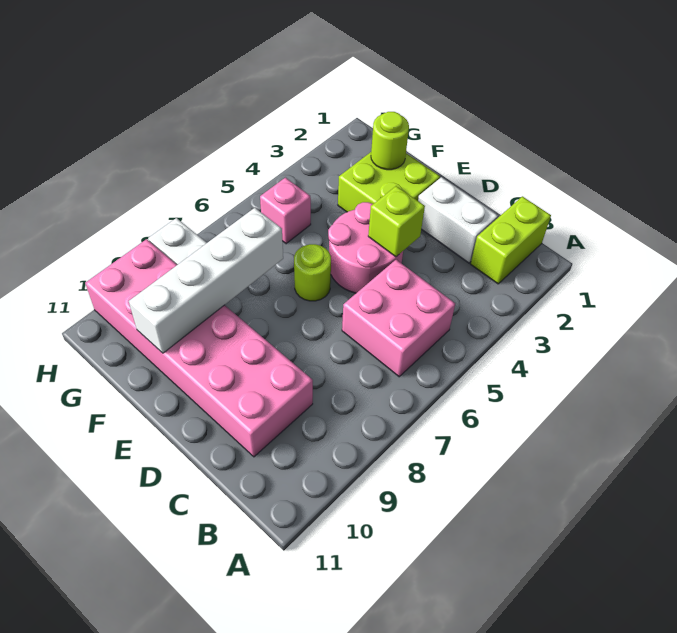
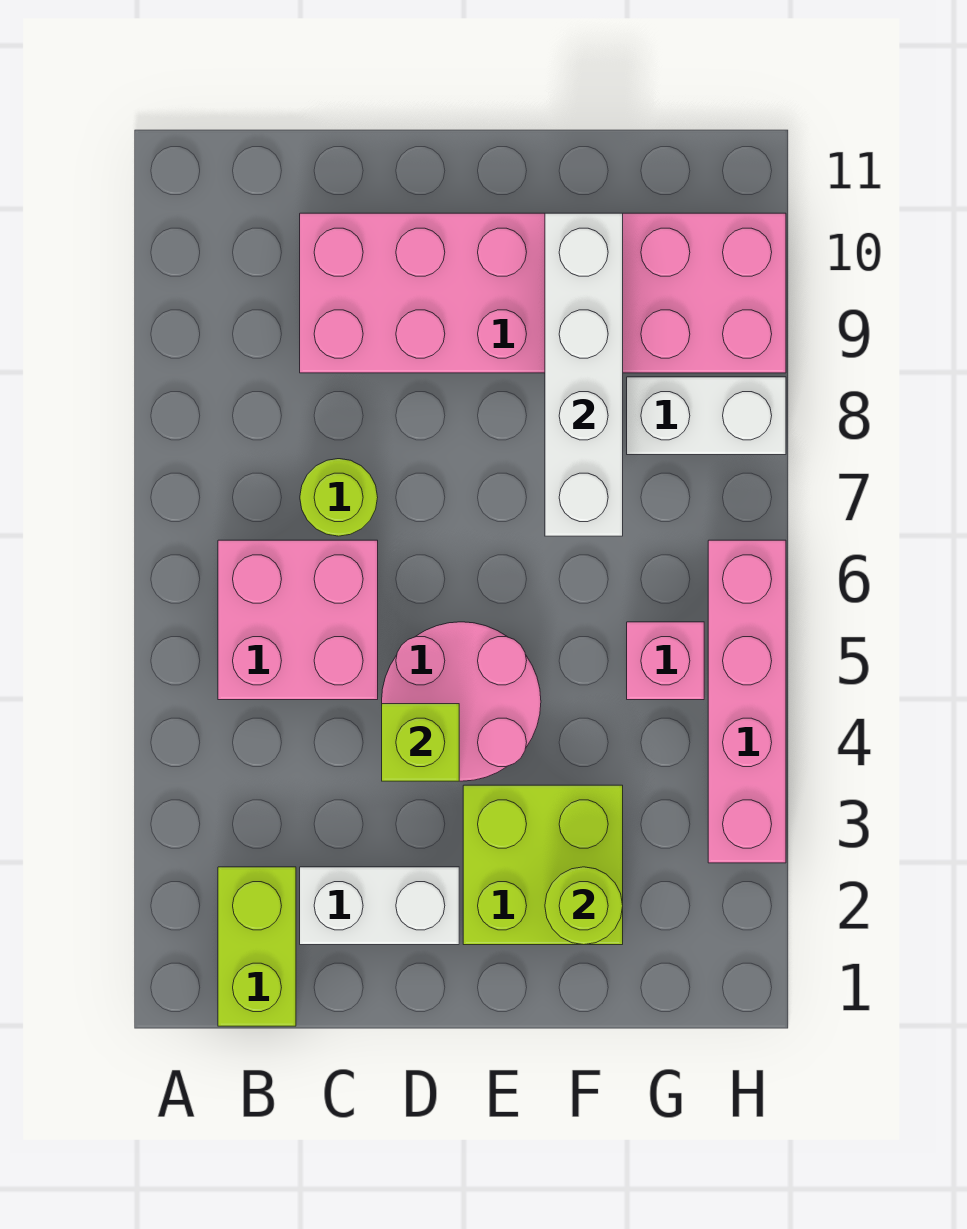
lime round brick E6 level 1 -> lime round brick C7 level 1
none -> pink brick H3:H6 level 1

